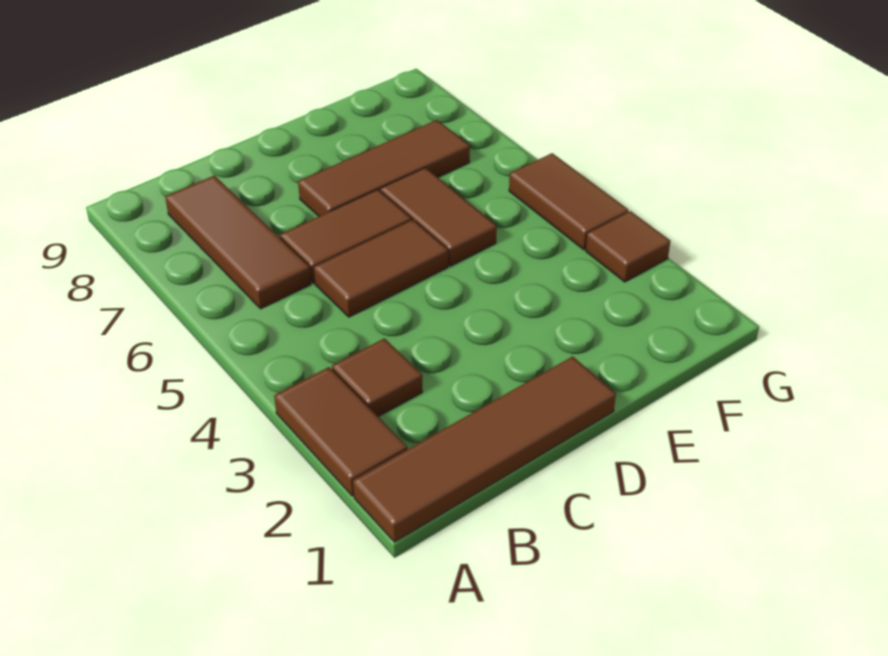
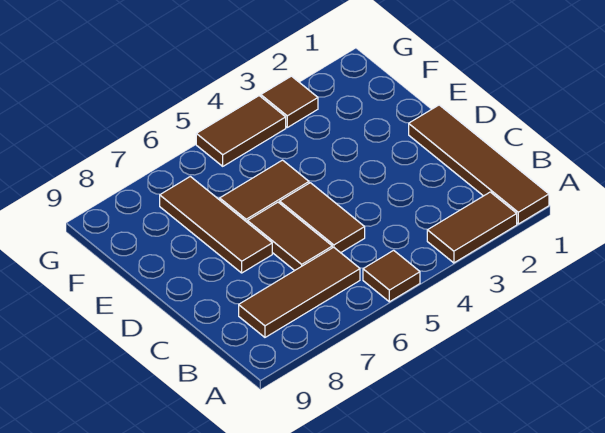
brown tile B3 level 1 -> brown tile A5 level 1

